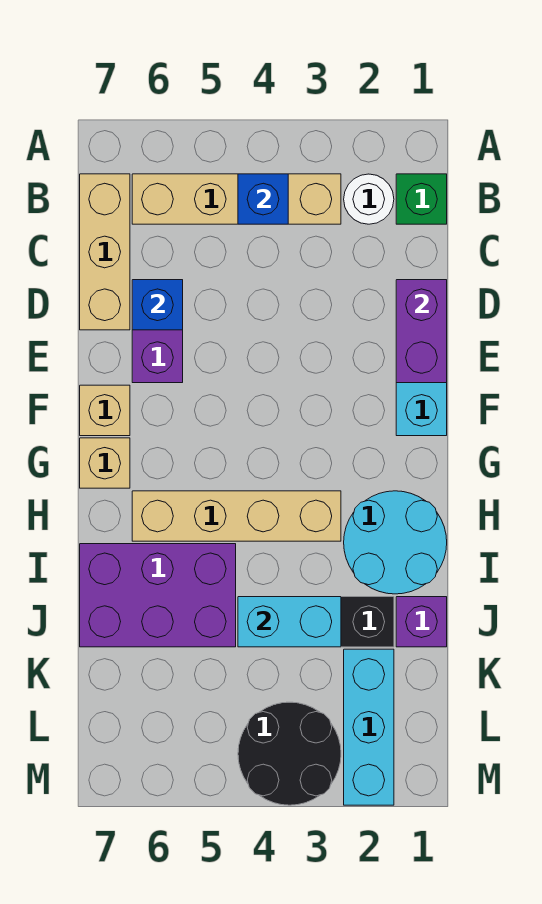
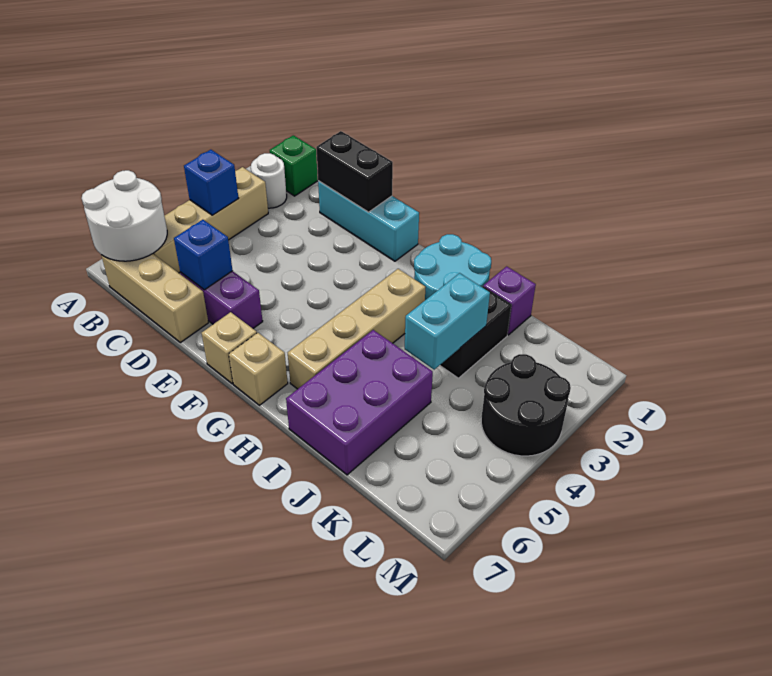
none -> white round brick A6:B7 level 2
purple brick D1:E1 level 2 -> black brick D1:E1 level 2
cyan brick K2:M2 level 1 -> none

